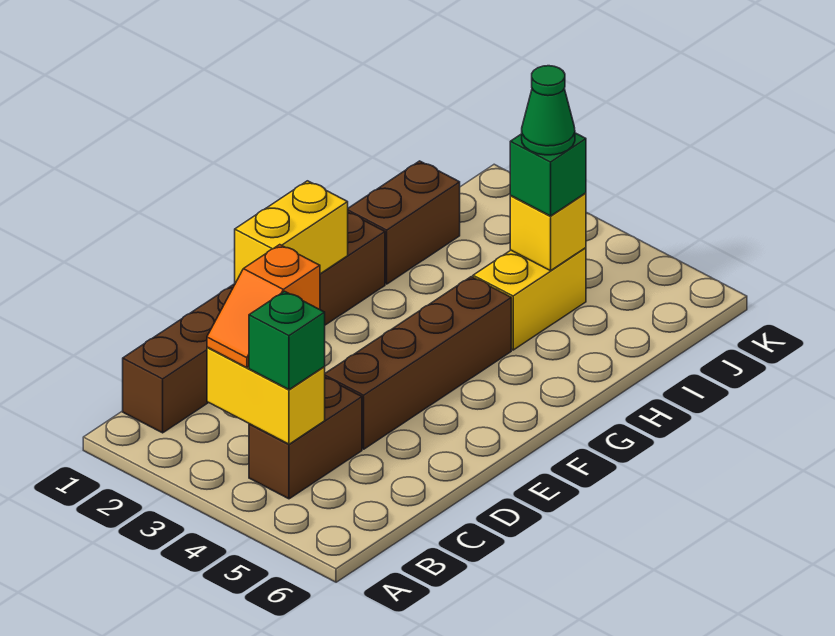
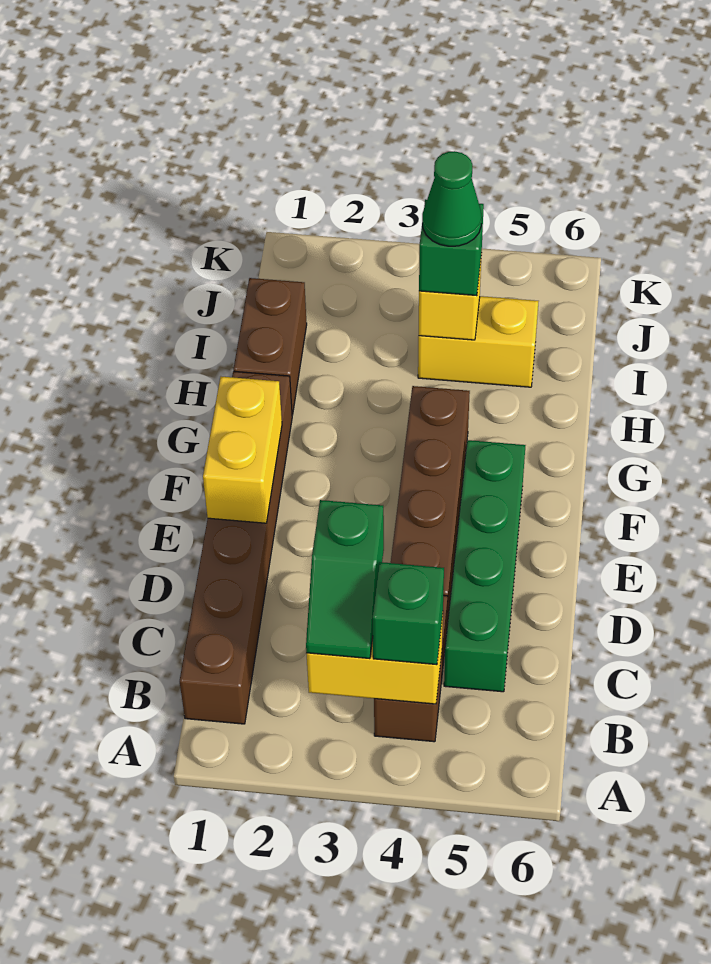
orange slope B3:C3 level 3 top C -> green slope B3:C3 level 3 top C
none -> green brick C5:F5 level 1
yellow brick H4:I4 level 1 -> yellow brick I4:I5 level 1

